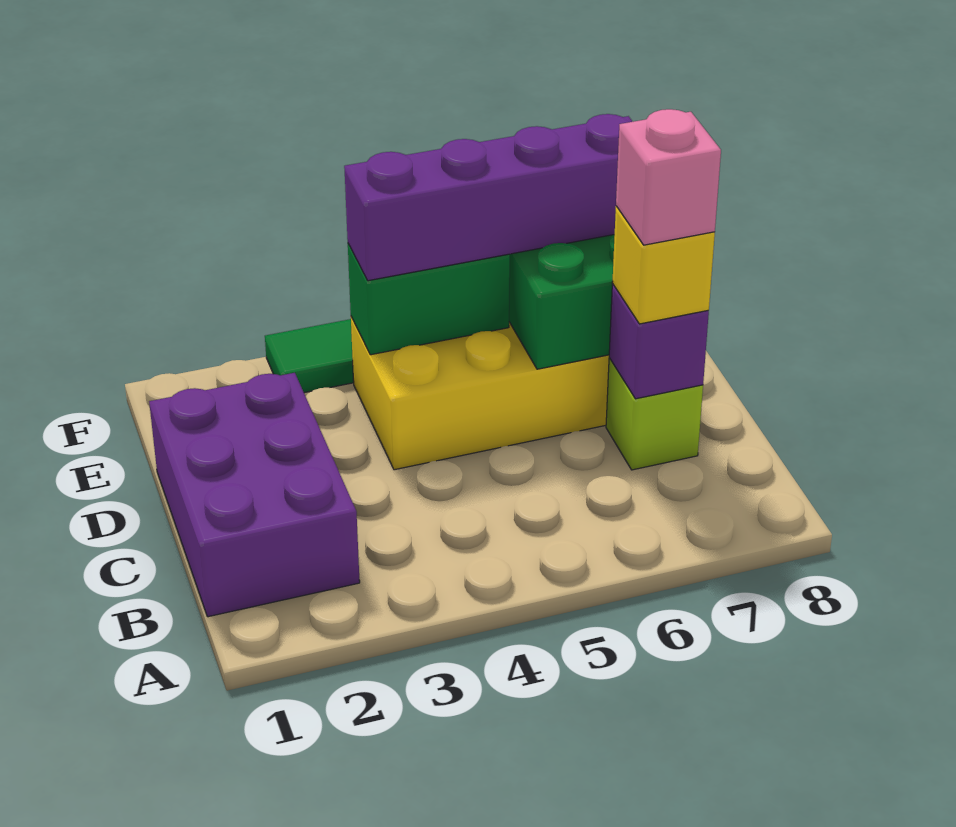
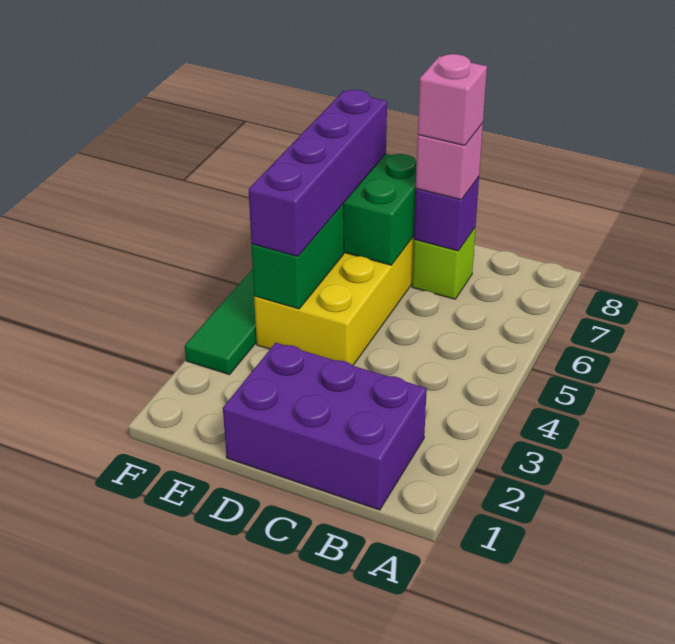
yellow brick C7 level 3 -> pink brick C7 level 3

